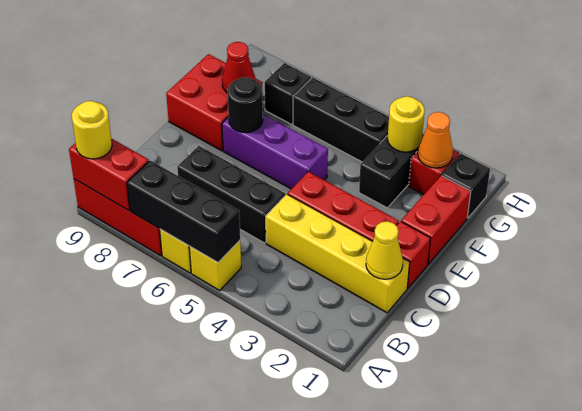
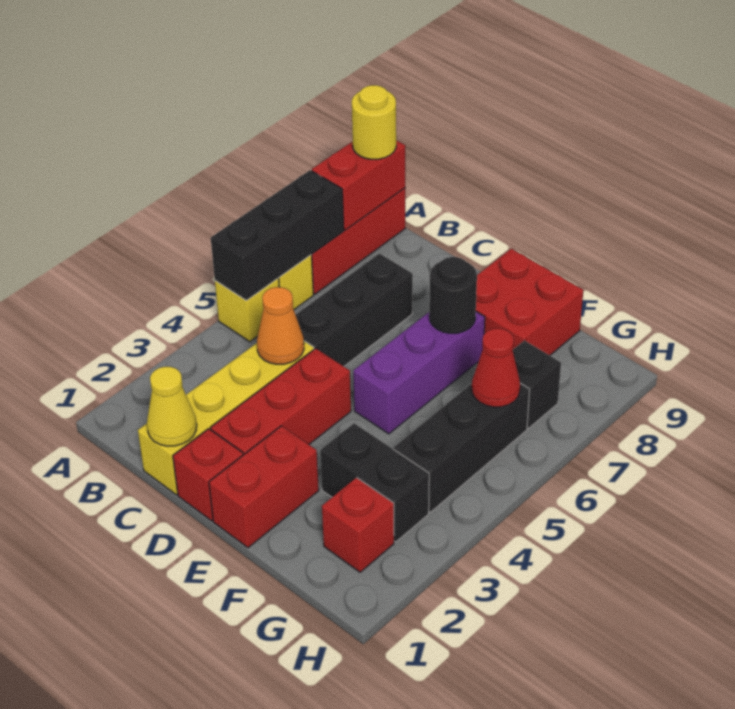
red brick E1:F1 level 1 -> red brick E1:E2 level 1
red cone F8 level 2 -> red cone G6 level 2
black brick G1 level 1 -> none
orange cone G2 level 2 -> orange cone C4 level 2
yellow round brick G3 level 2 -> none

